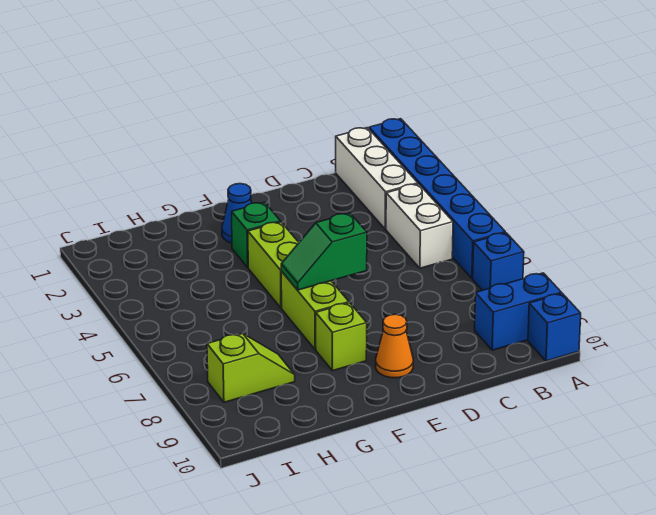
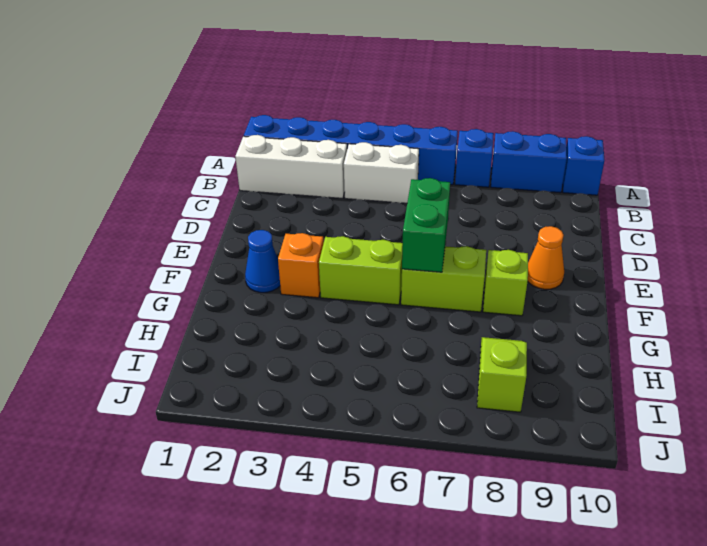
blue brick A9:B9 level 1 -> blue brick A8:A9 level 1
green slope E6:F6 level 2 top E -> green brick E6:F6 level 2
green brick F3 level 1 -> orange brick F3 level 1

